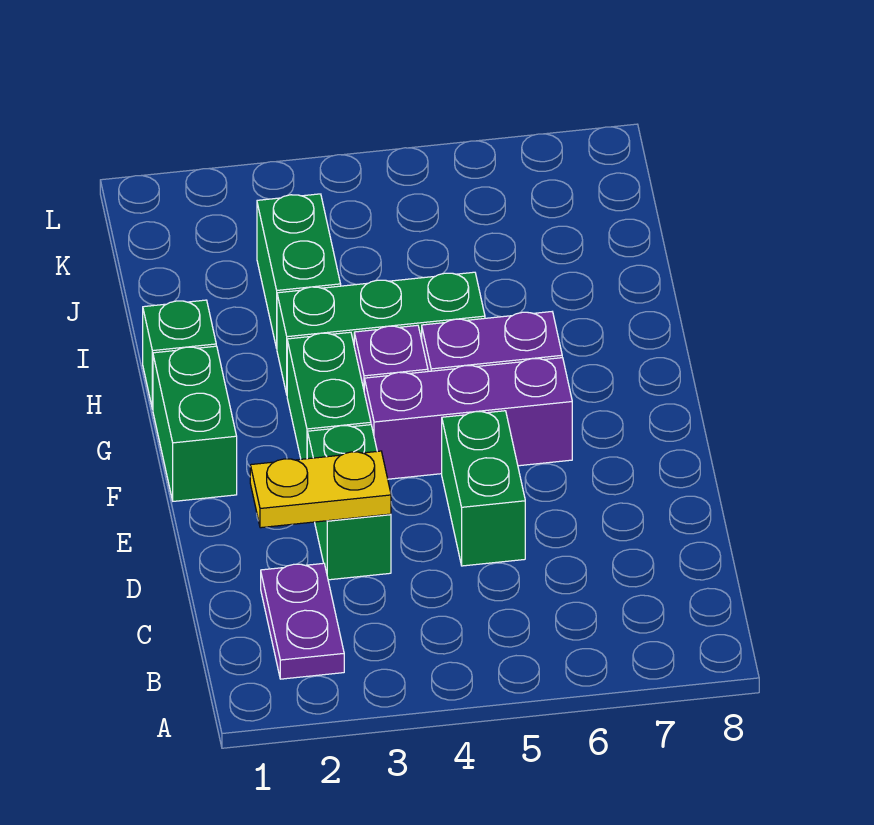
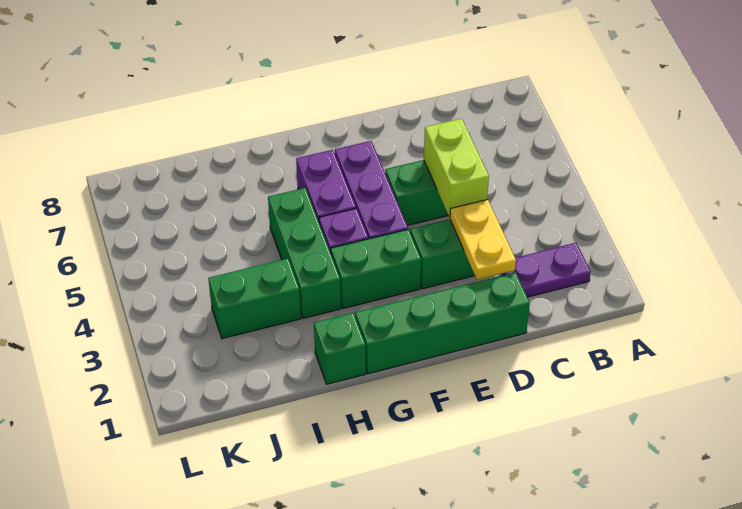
none -> lime brick D4:D5 level 2
green brick F1:G1 level 1 -> green brick D1:G1 level 1

